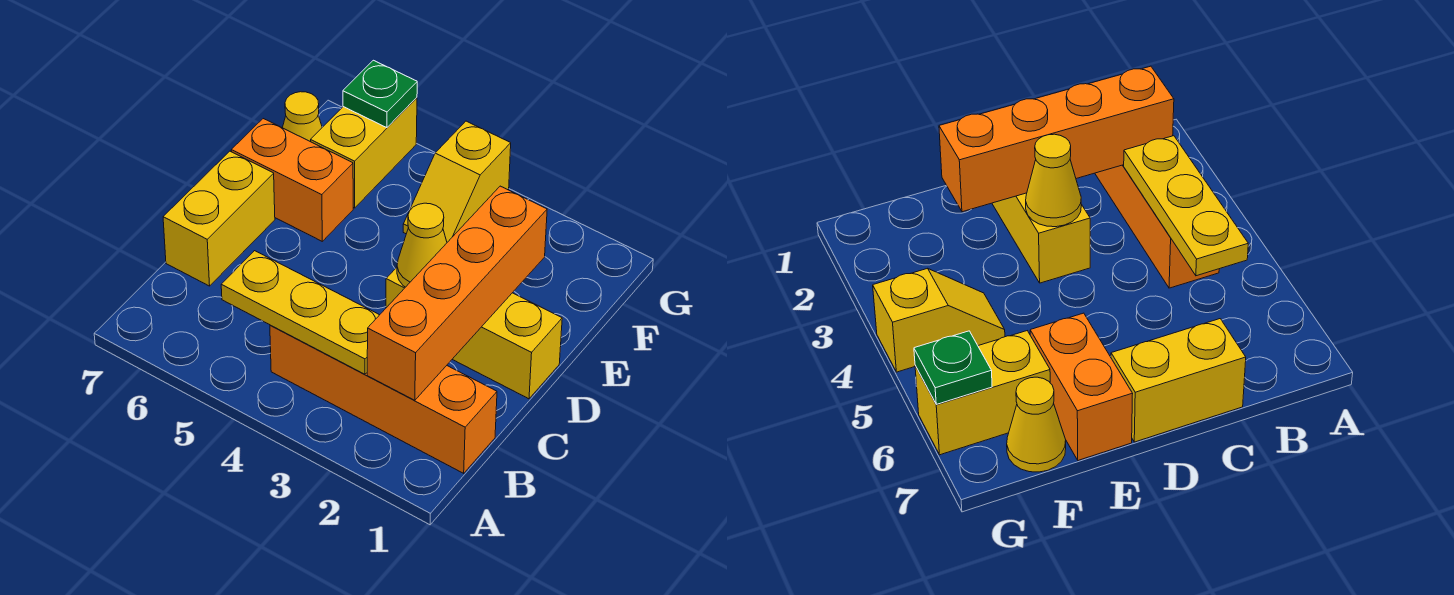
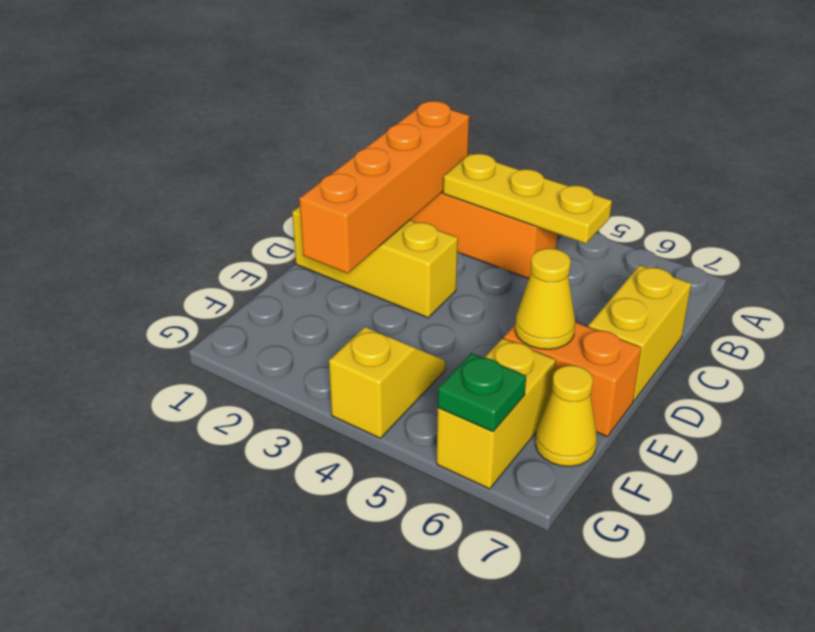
yellow cone D3 level 2 -> yellow cone E6 level 2

